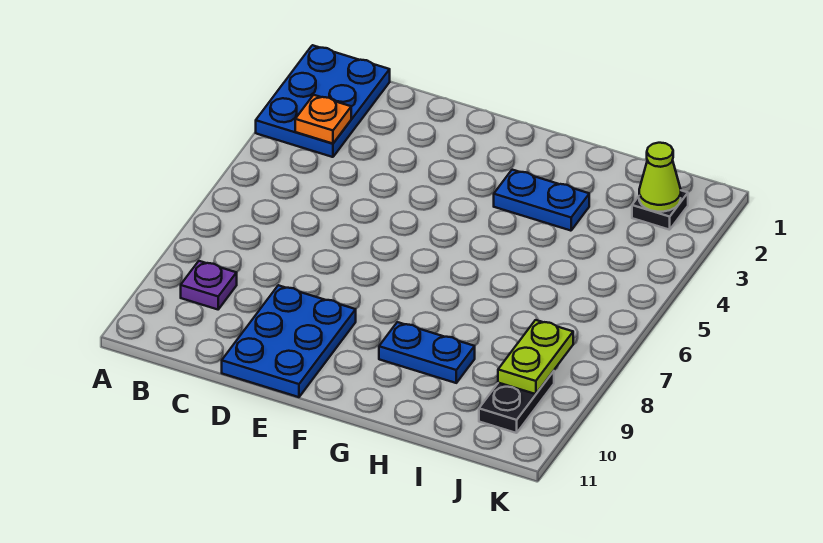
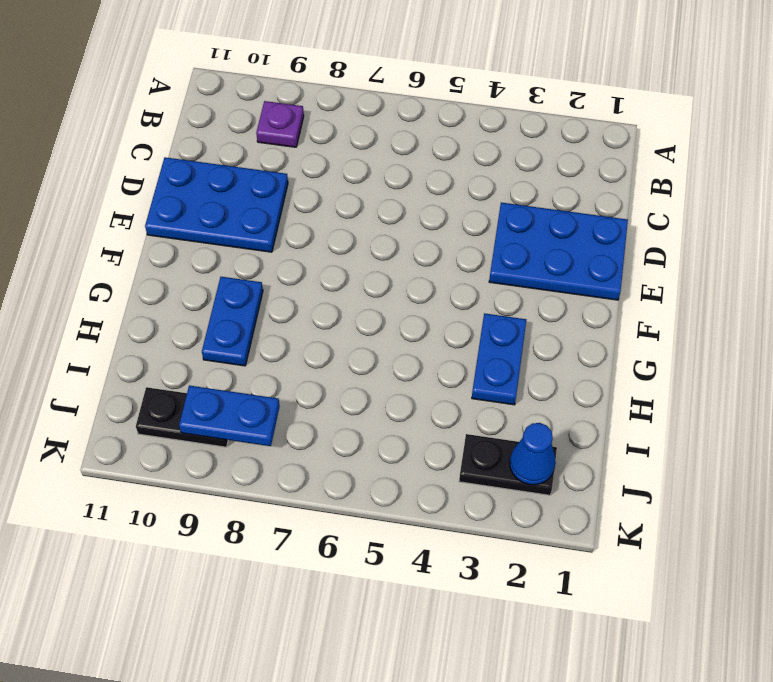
blue plate A1:B3 level 1 -> blue plate D1:E3 level 1
orange plate B3 level 2 -> none
black plate J2 level 1 -> black plate J2:J3 level 1
lime cone J2 level 2 -> blue cone J2 level 2
lime plate J8:J9 level 2 -> blue plate J8:J9 level 2

